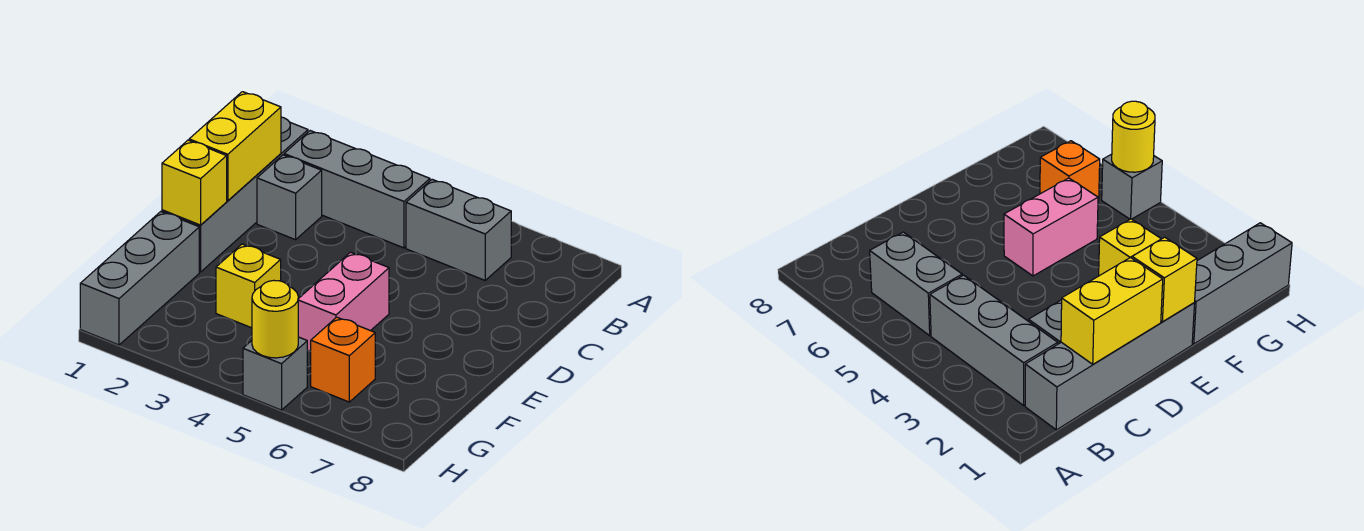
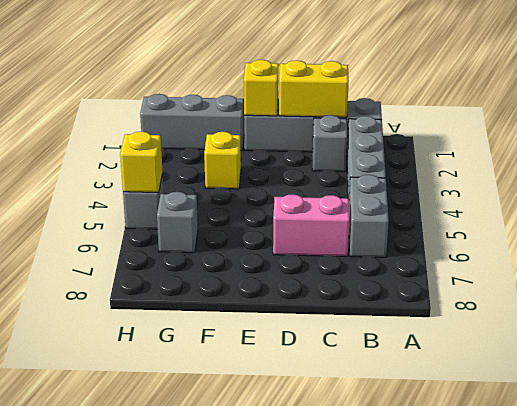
pink brick E5:F5 level 1 -> pink brick C6:D6 level 1
orange brick G6 level 1 -> grey brick G6 level 1
yellow round brick H5 level 2 -> yellow brick H5 level 2

